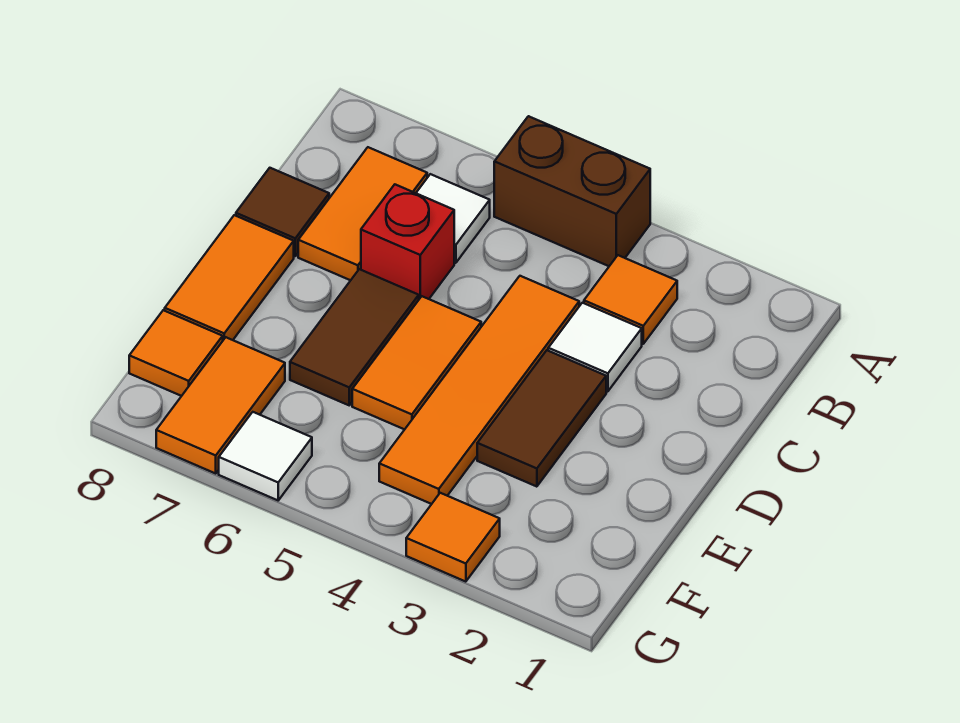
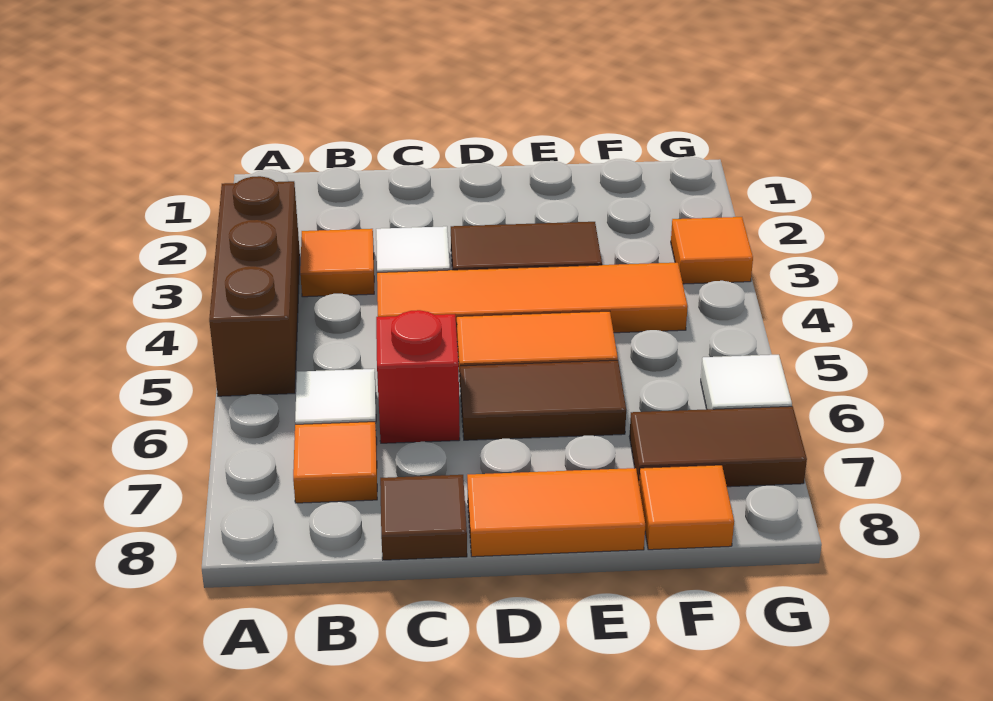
brown brick A4:A5 level 1 -> brown brick A3:A5 level 1
orange tile B7:C7 level 1 -> orange tile B7 level 1
orange tile F7:G7 level 1 -> brown tile F7:G7 level 1

